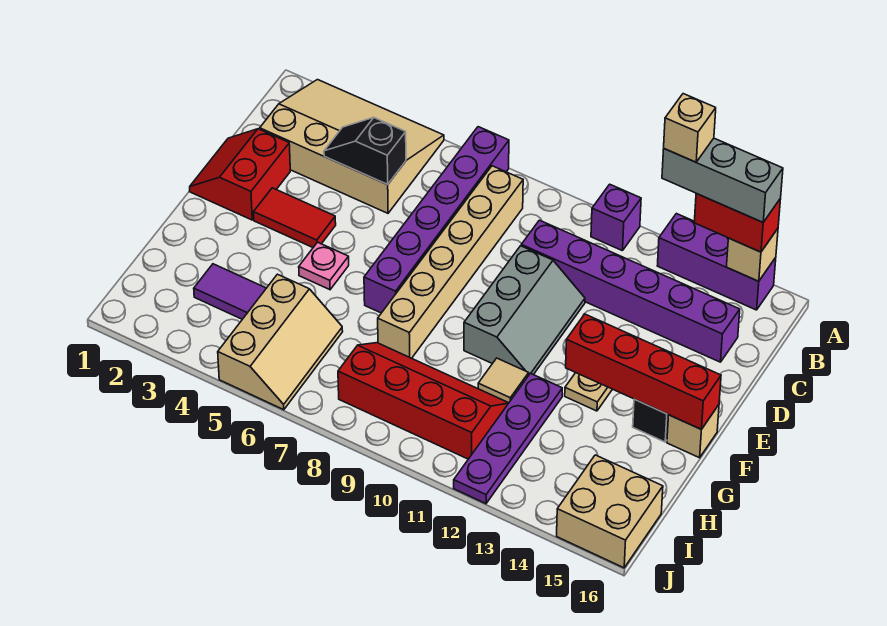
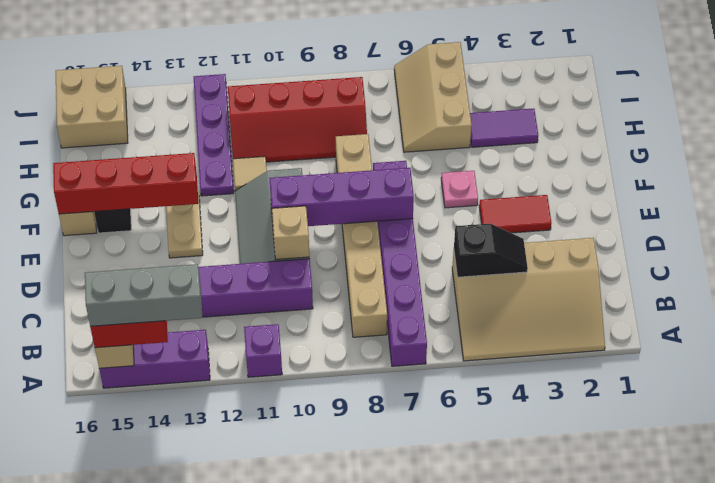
tan brick A13 level 5 -> tan brick D10 level 2
red slope D1:E2 level 1 top 2 -> none
none -> purple brick E7:E10 level 2

